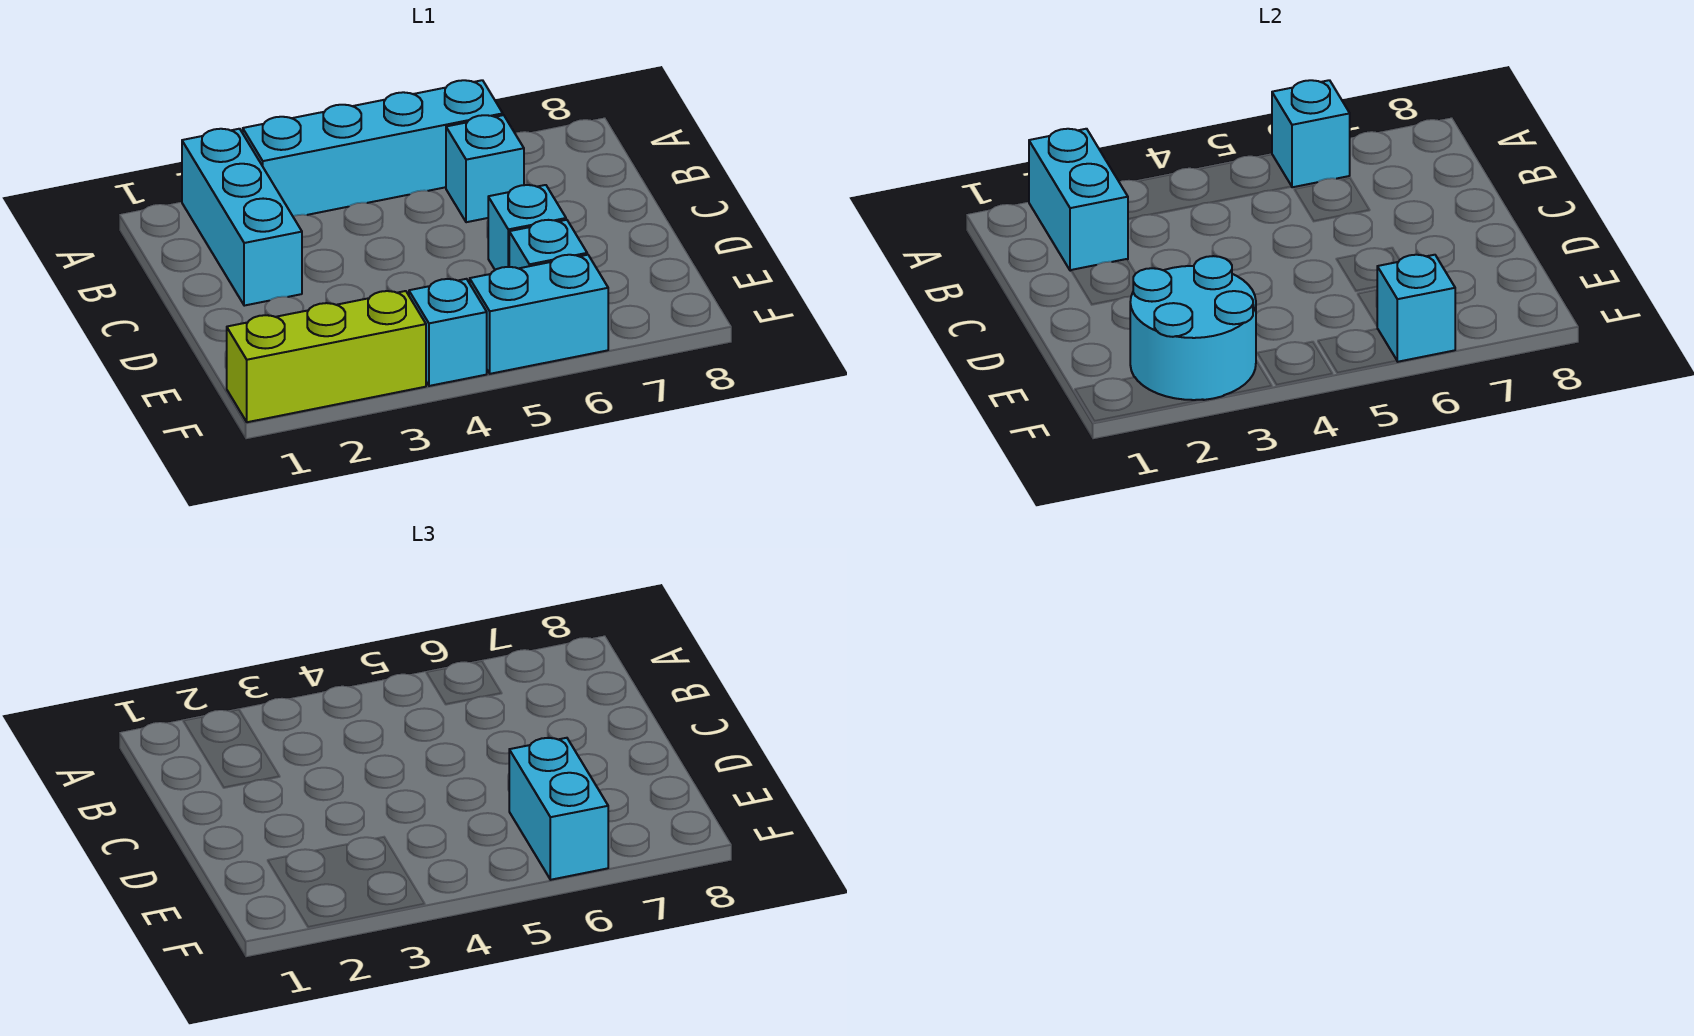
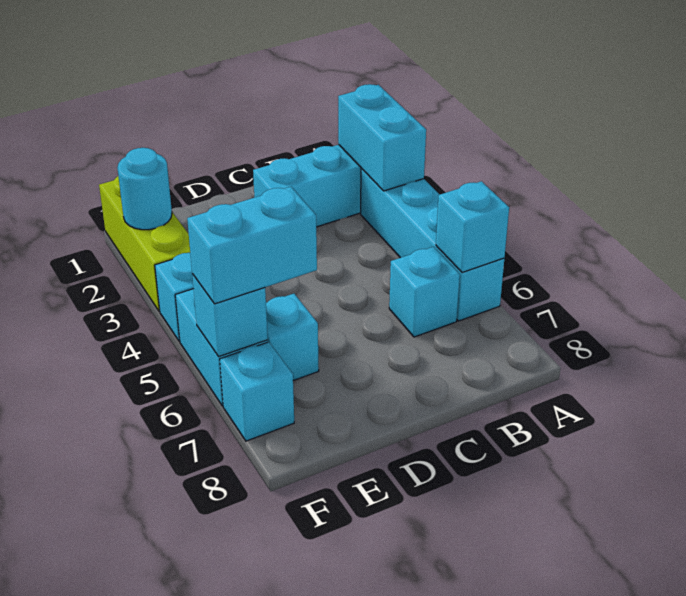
cyan brick A2:B2 level 2 -> cyan brick A2:A3 level 2
cyan brick D6 level 1 -> cyan brick F7 level 1
cyan round brick E2:F3 level 2 -> cyan round brick F2 level 2

